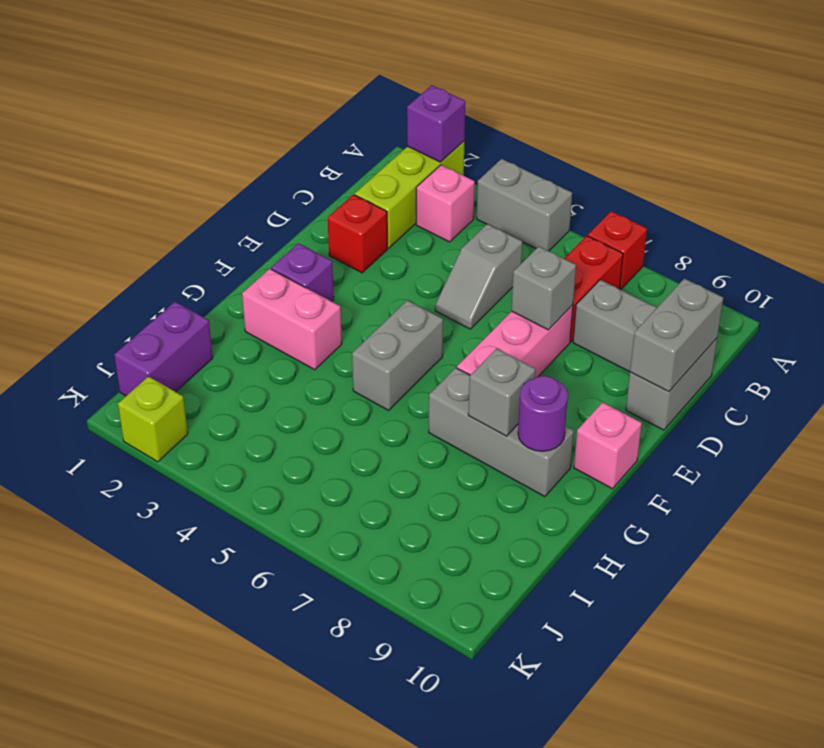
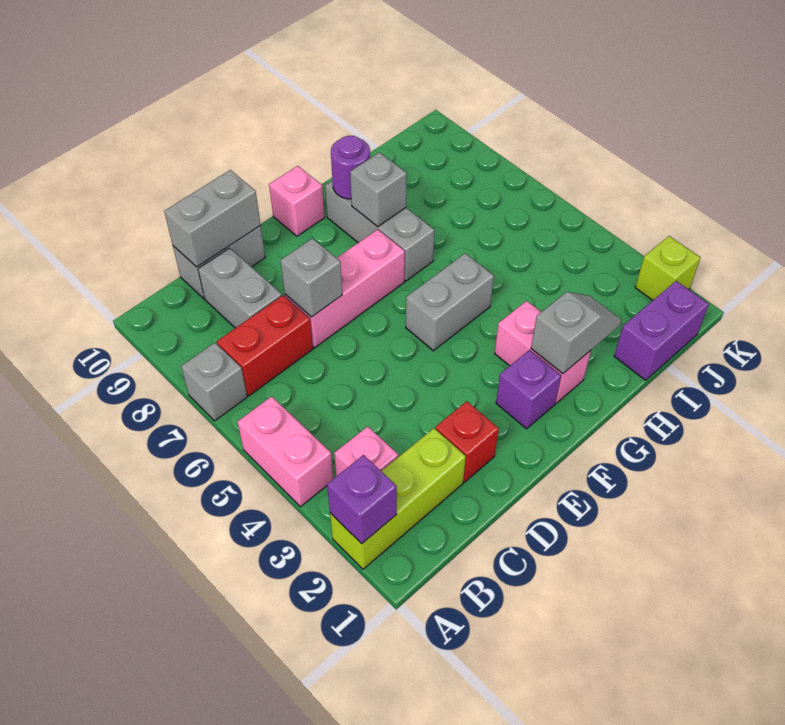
grey brick A4:A5 level 1 -> pink brick A4:A5 level 1
red brick A7 level 1 -> grey brick A7 level 1
grey slope C5:D5 level 1 top C -> grey slope G2:H2 level 2 top G

